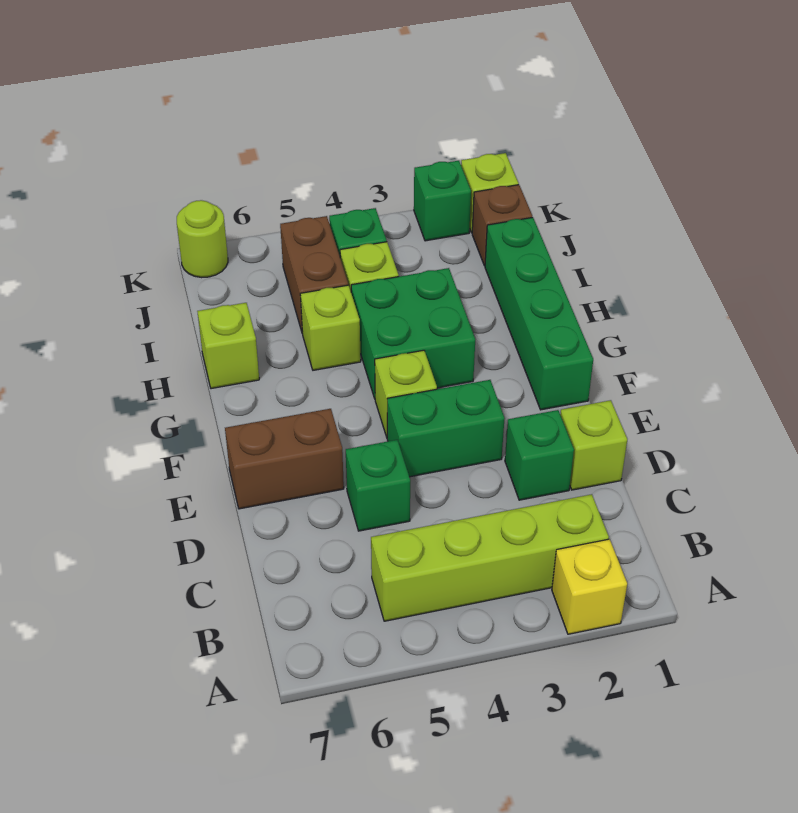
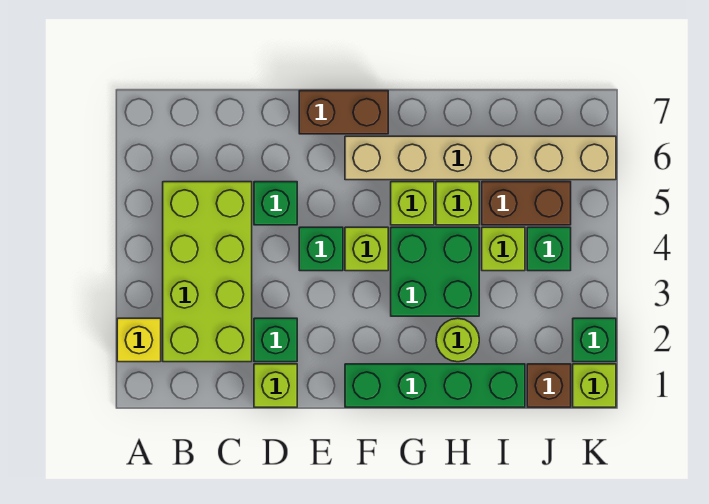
lime brick B2:B5 level 1 -> lime brick B2:C5 level 1
green brick E3:E4 level 1 -> green brick E4 level 1
brown brick E6:E7 level 1 -> brown brick E7:F7 level 1
none -> tan brick F6:K6 level 1
lime brick H7 level 1 -> lime brick G5 level 1
lime round brick K7 level 1 -> lime round brick H2 level 1

